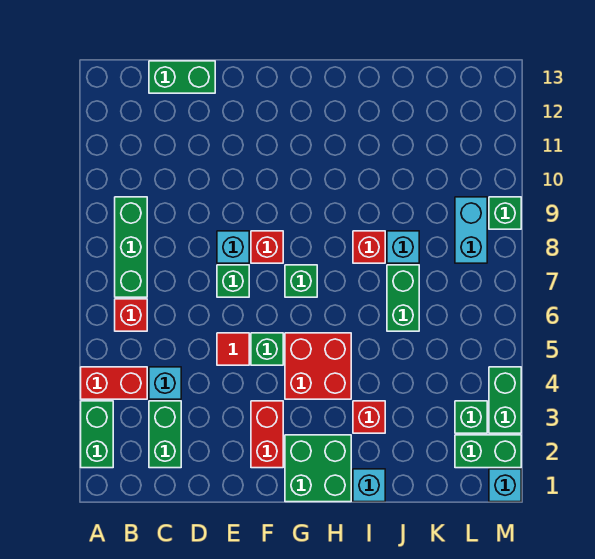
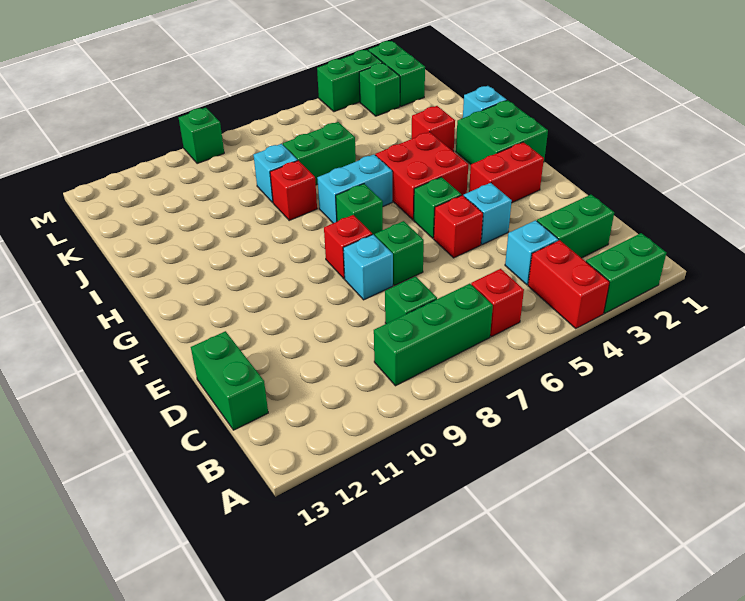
none -> green brick C8 level 1
red tile E5 level 1 -> red brick E5 level 1
cyan brick L8:L9 level 1 -> cyan brick H6:H7 level 1
cyan brick M1 level 1 -> cyan brick E4 level 1

